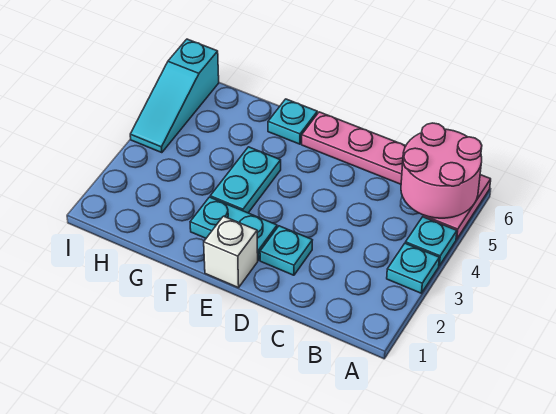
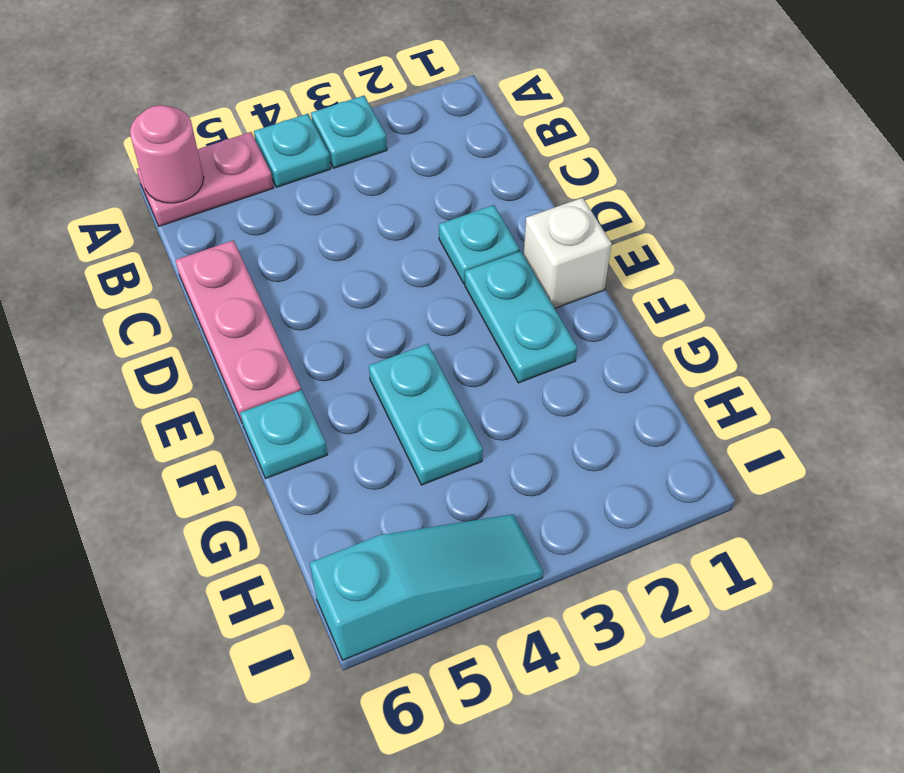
pink round brick A5:B6 level 2 -> pink round brick A6 level 2
cyan plate F3:F4 level 1 -> cyan plate F4:G4 level 1

